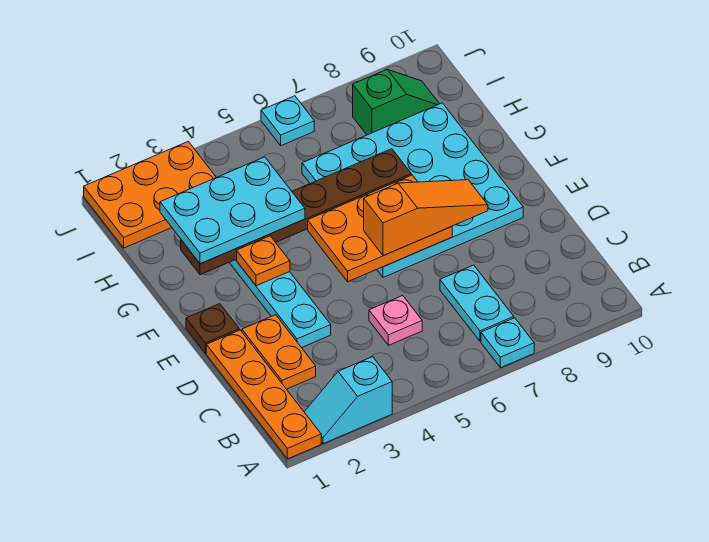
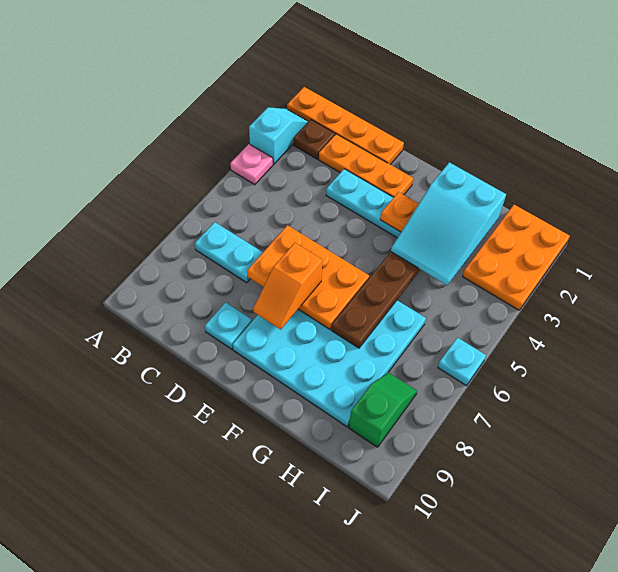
cyan plate A7 level 1 -> cyan plate D9 level 1
orange plate C2:D2 level 1 -> orange plate C2:E2 level 1
pink plate C5 level 1 -> pink plate A4 level 1
brown plate E1 level 1 -> brown plate B2 level 1
orange plate E5:F7 level 2 -> orange plate D6:F7 level 2
orange slope E6:E8 level 3 top 6 -> orange slope E7:E8 level 3 top 7
cyan plate G2:H4 level 3 -> cyan slope G2:H4 level 3 top 2
green slope I8:I9 level 1 top 8 -> green slope I8:I9 level 1 top 9

